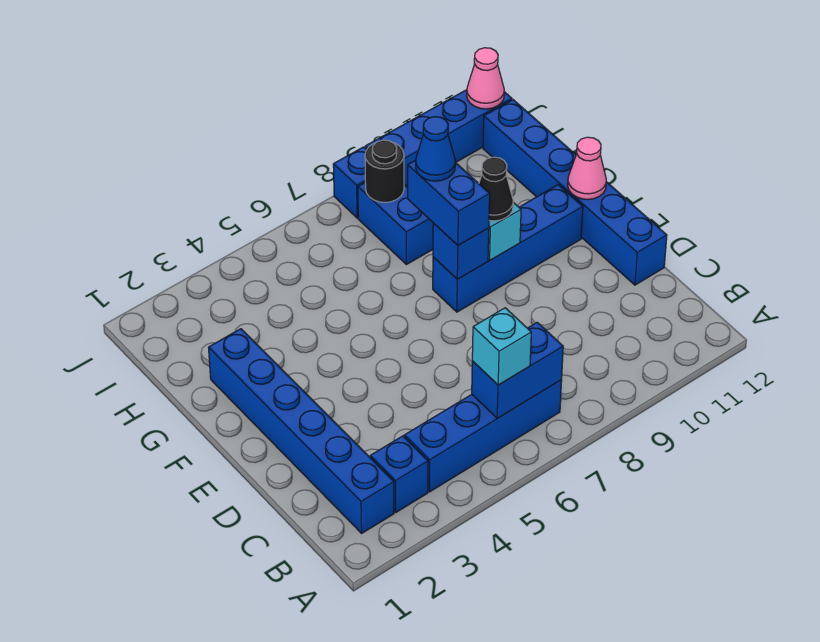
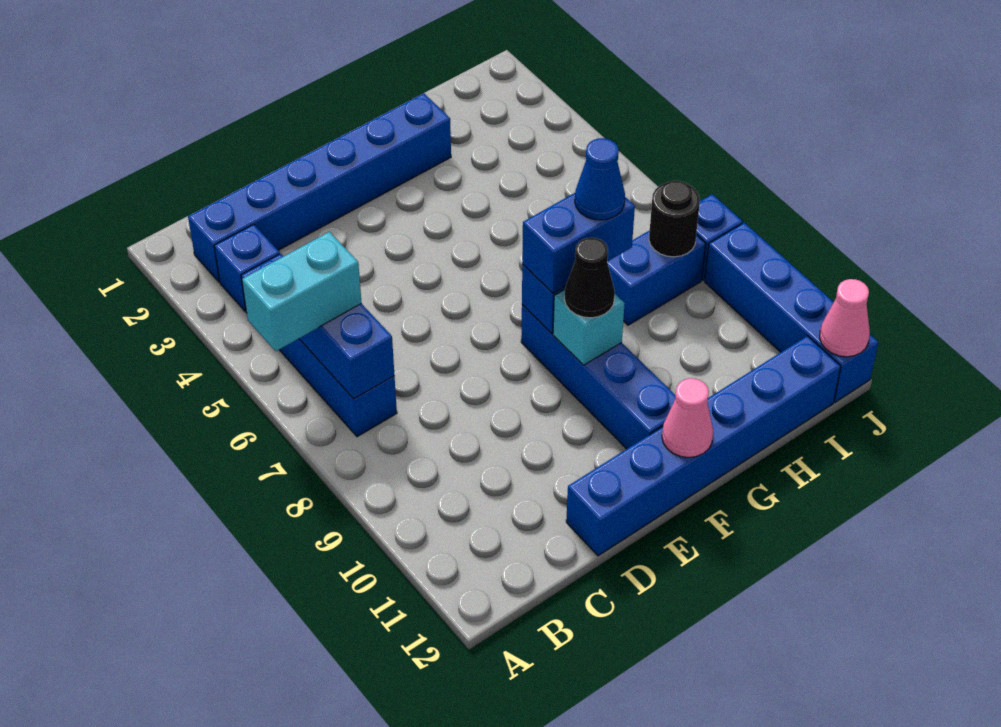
cyan brick B6 level 3 -> cyan brick A6:B6 level 3

